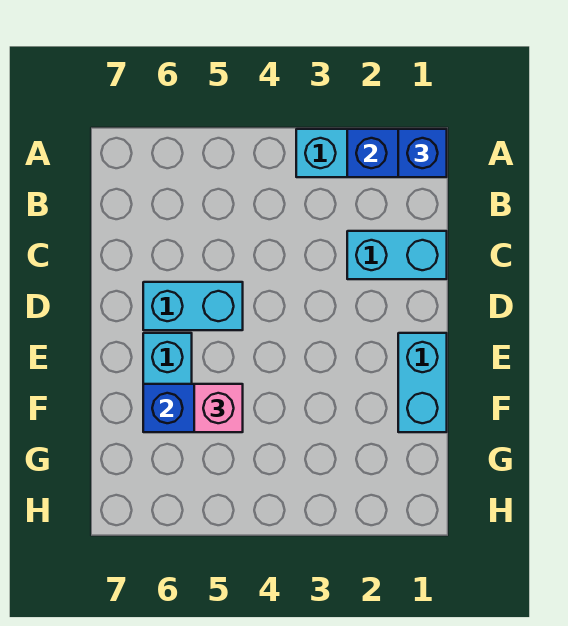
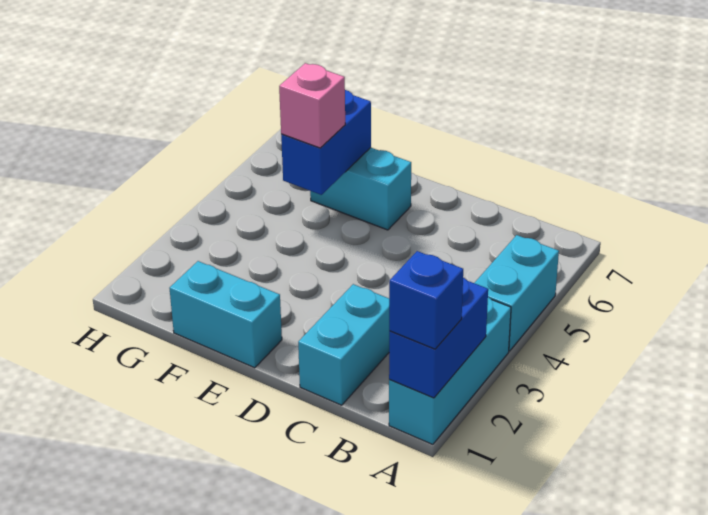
cyan brick D5:D6 level 1 -> cyan brick A4:A5 level 1

